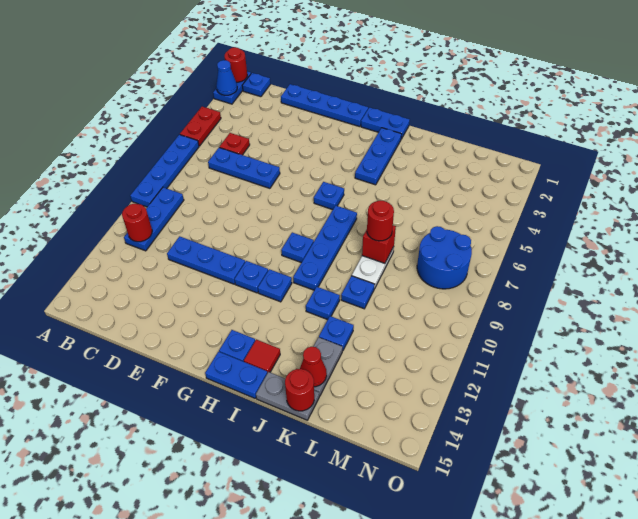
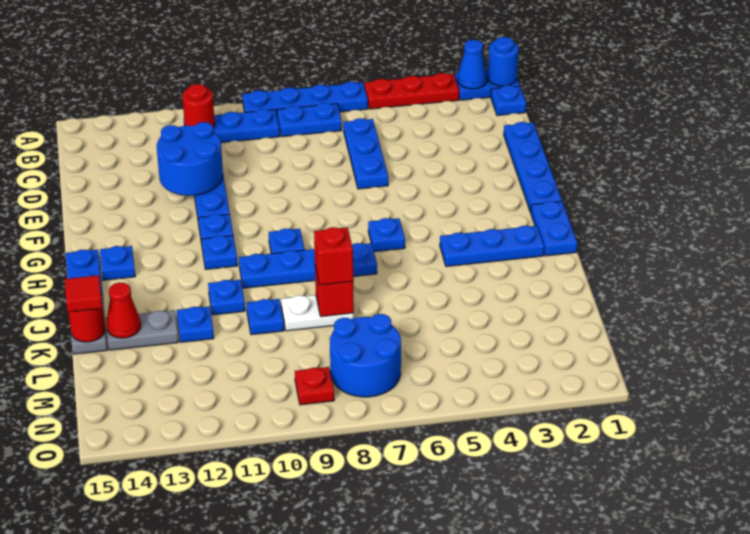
red round brick A1 level 2 -> blue round brick A1 level 2
red plate A4:A5 level 1 -> red plate A3:A5 level 1
none -> blue plate B7:B8 level 1
red plate C5 level 1 -> red plate N9 level 1
none -> blue round brick D11:E12 level 2
red tile I14 level 1 -> red tile K15 level 3
red round brick K8 level 3 -> red brick K8 level 3

